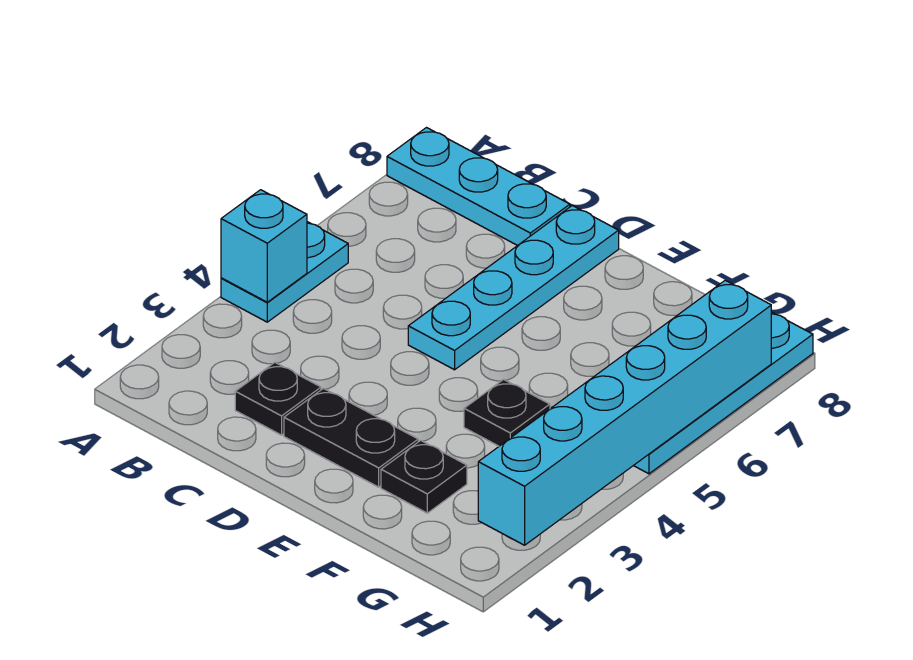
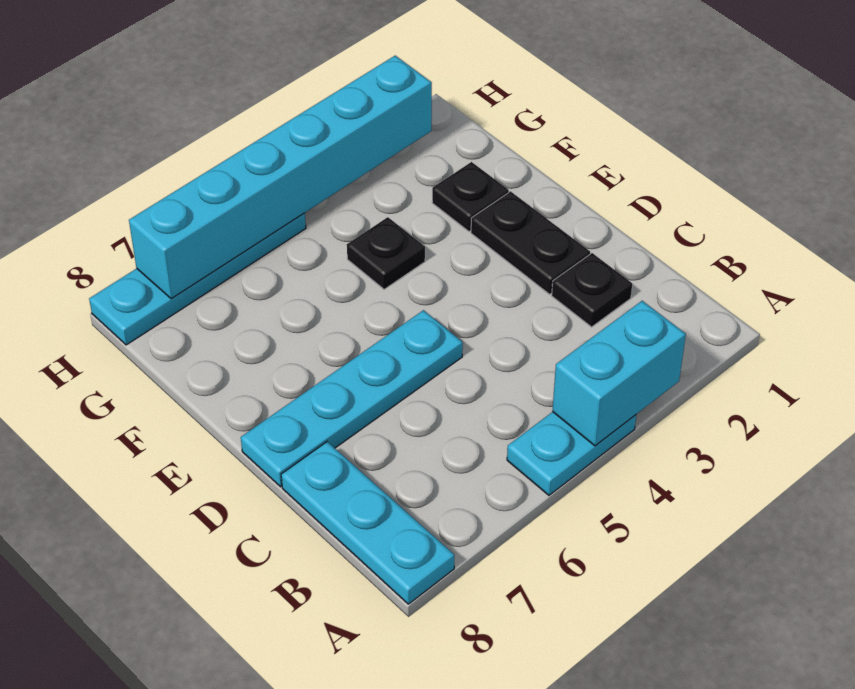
cyan brick A4 level 2 -> cyan brick A3:A4 level 2

